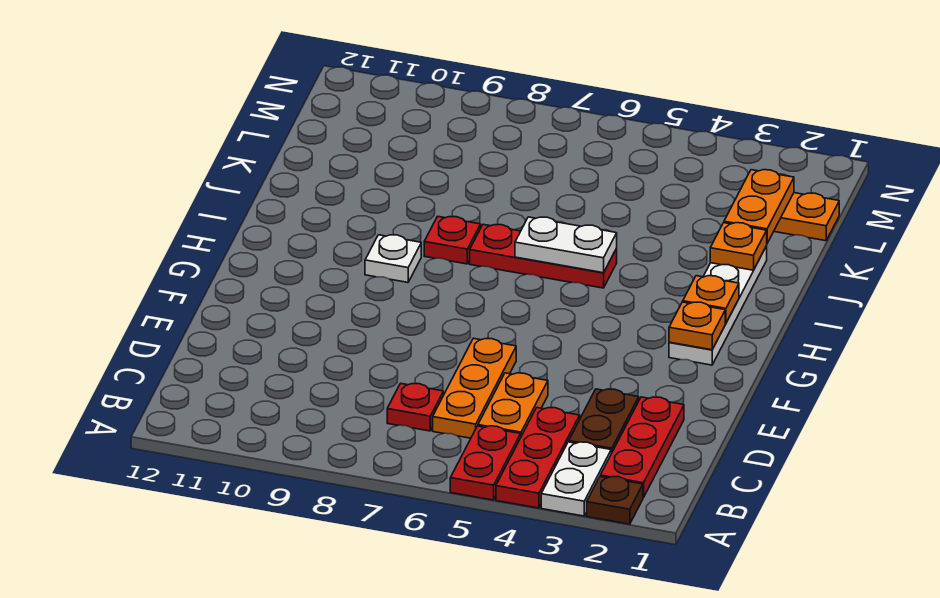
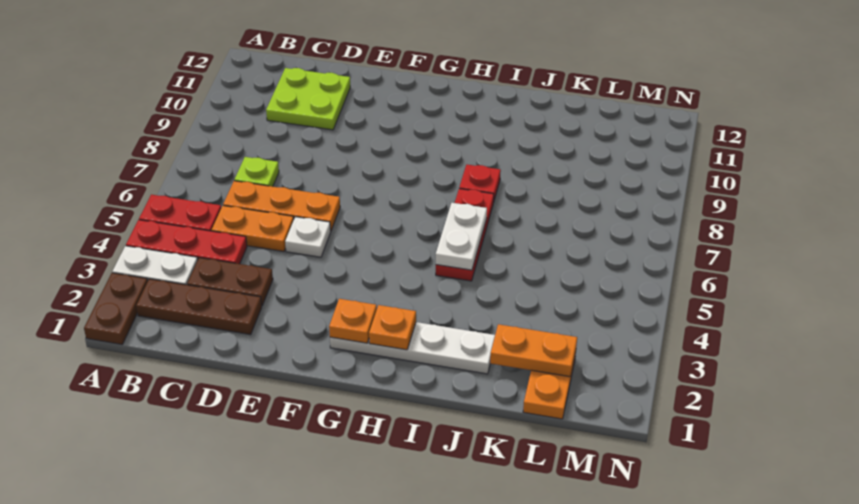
brown plate A2 level 1 -> brown plate A1:A2 level 1
red plate B2:D2 level 1 -> brown plate B2:D2 level 1
red plate C7 level 1 -> lime plate C7 level 1
none -> lime plate C10:D11 level 1
white plate H9 level 1 -> white plate E5 level 1
orange plate J2 level 2 -> none

